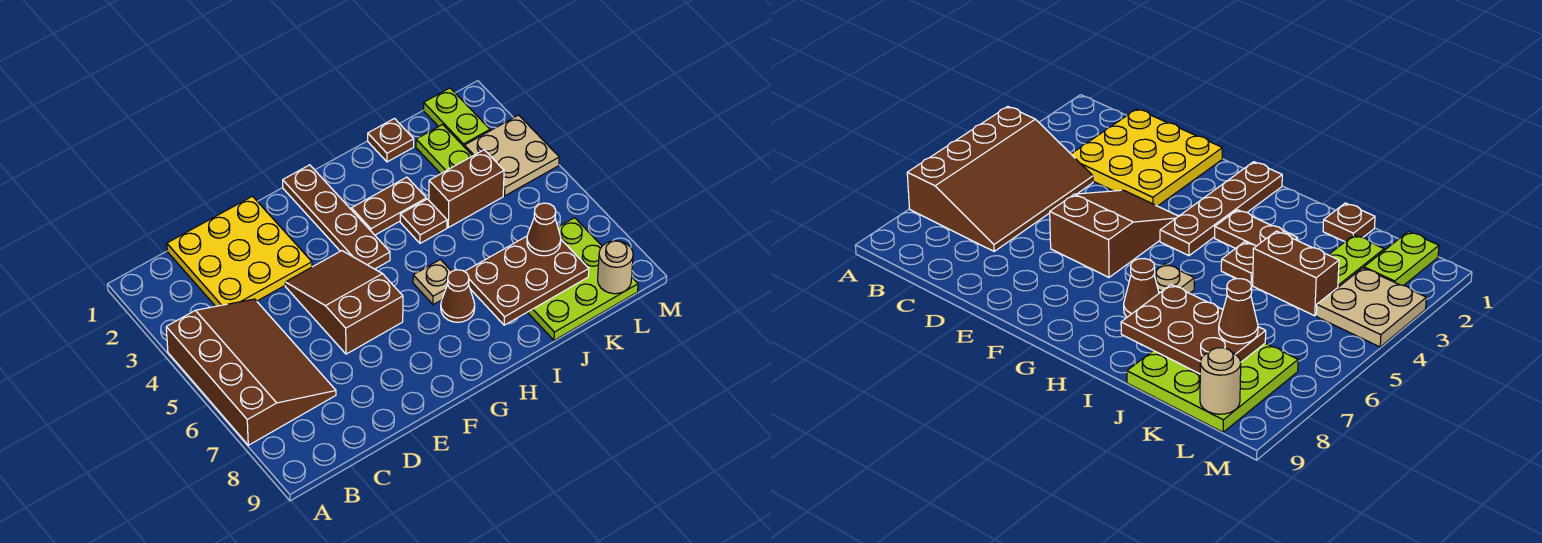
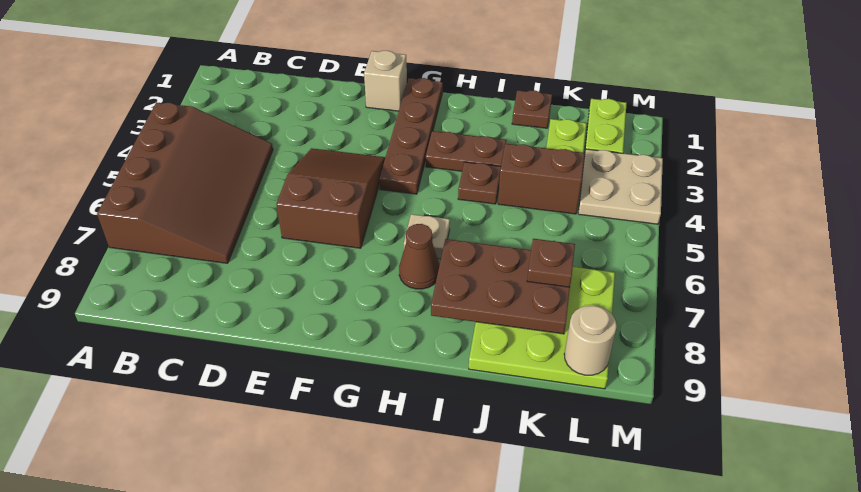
yellow plate C1:E3 level 1 -> none
none -> tan brick F1 level 1
brown cone K7 level 3 -> brown plate K7 level 3

